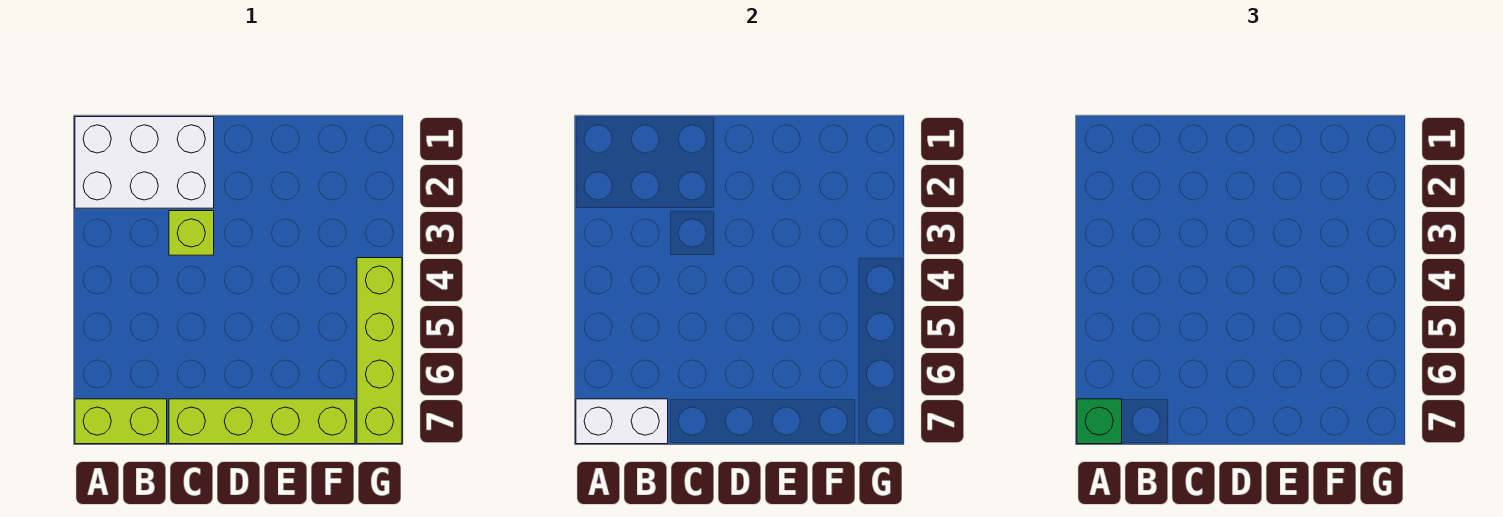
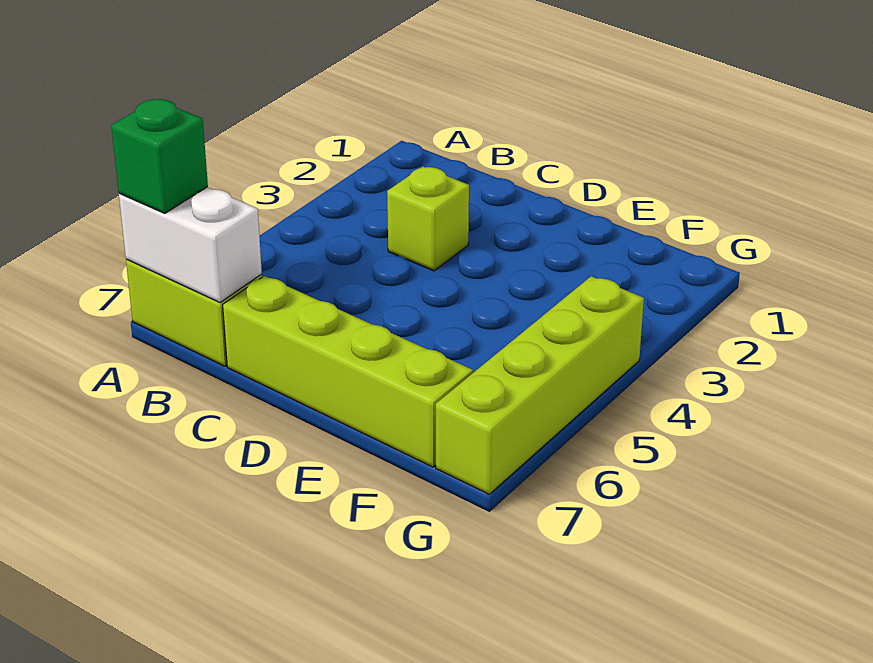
white brick A1:C2 level 1 -> none

